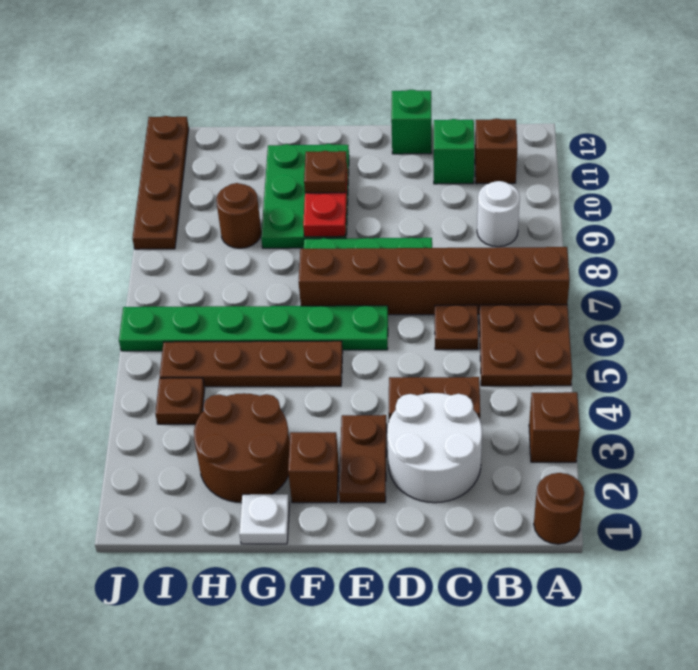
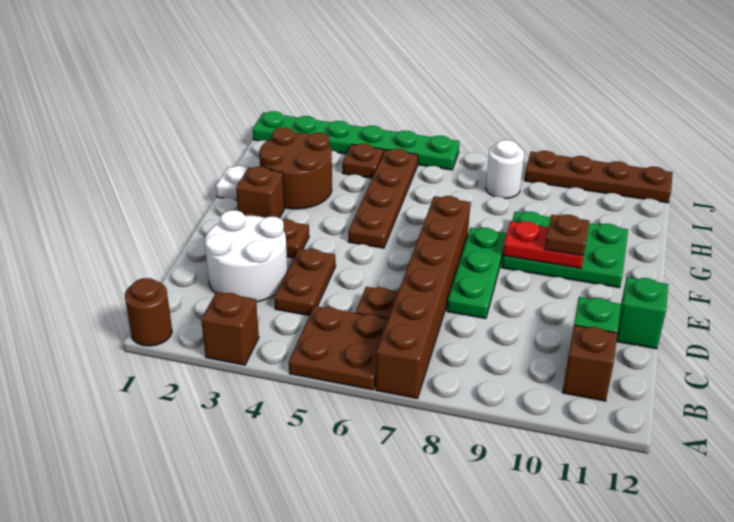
white round brick B9 level 1 -> white round brick I8 level 1
green plate E6:J6 level 1 -> green plate J1:J6 level 1
brown round brick H9 level 1 -> none

